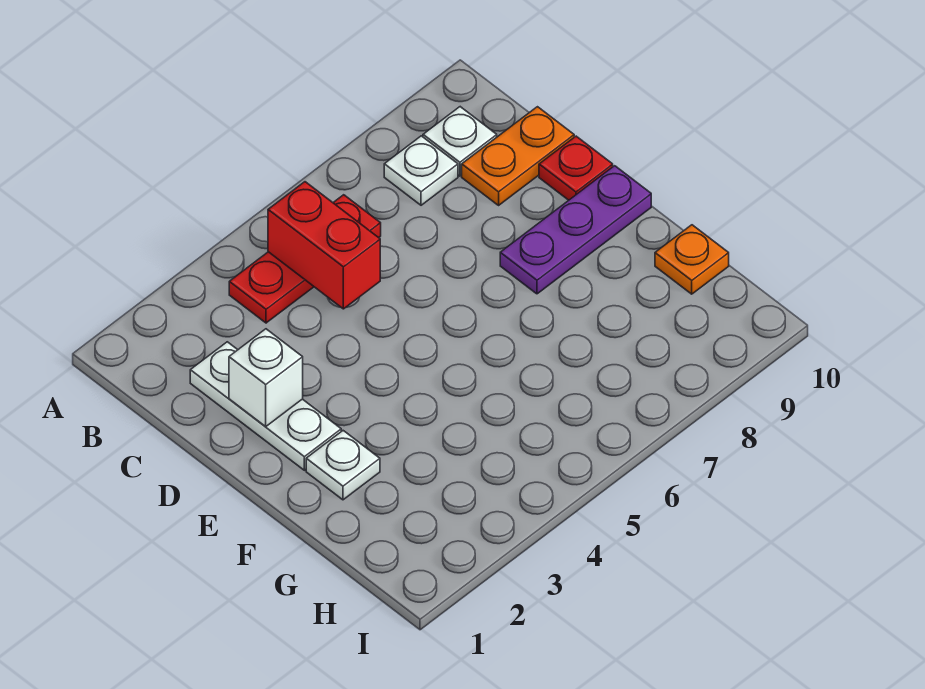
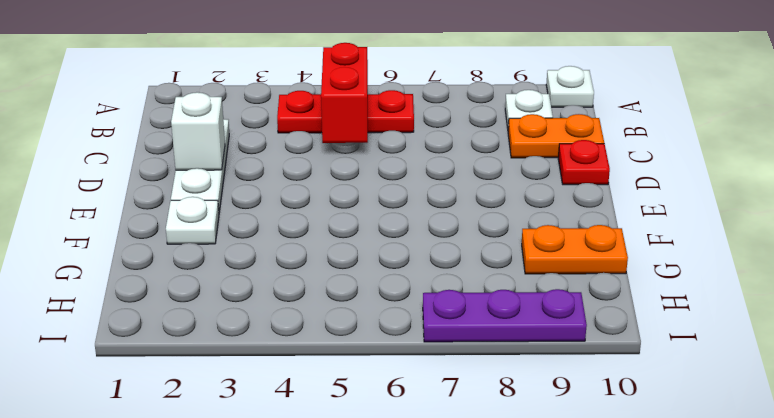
white plate B8 level 1 -> white plate A10 level 1
purple plate E8:E10 level 1 -> purple plate I7:I9 level 1
orange plate G10 level 1 -> orange plate G9:G10 level 1

